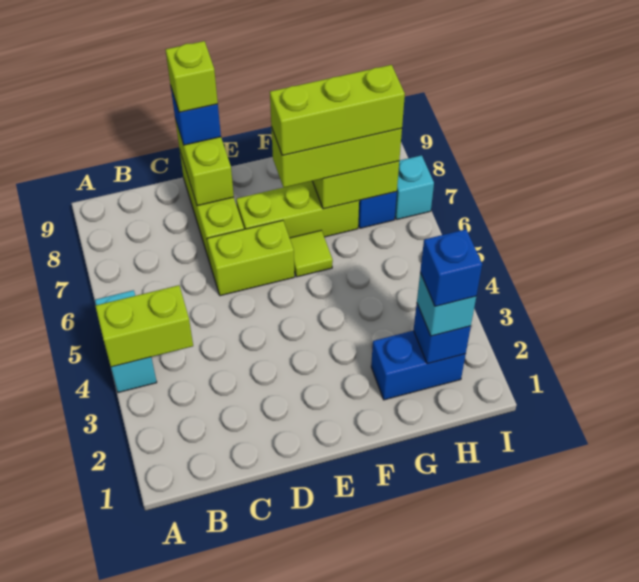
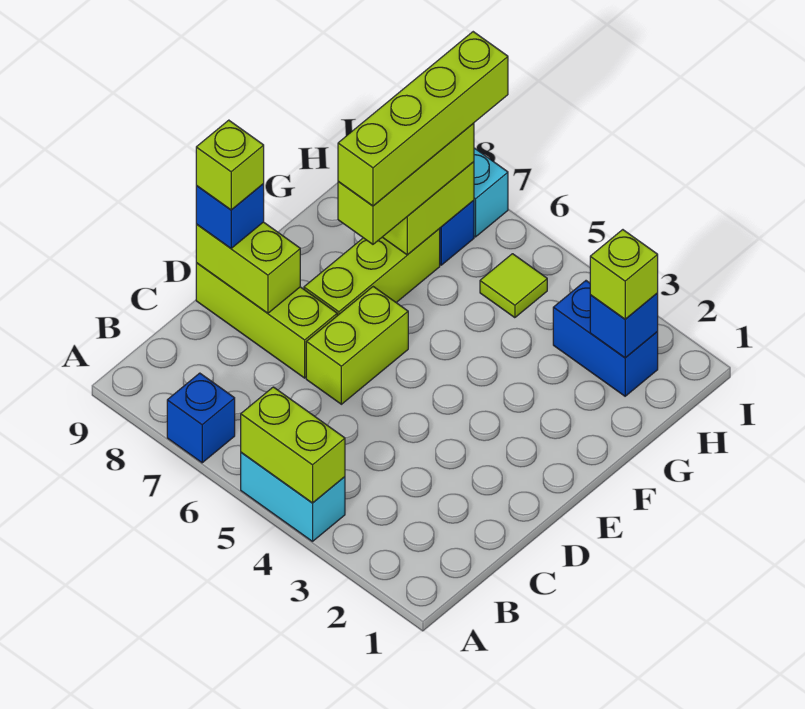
lime brick A4:B4 level 2 -> lime brick A4:A5 level 2
lime tile F6 level 1 -> lime tile H5 level 1
lime brick F7:H7 level 4 -> lime brick F7:I7 level 4
blue brick G2:H2 level 1 -> blue brick H2:H3 level 1
cyan brick H2 level 3 -> lime brick H2 level 3
blue brick H2 level 4 -> blue brick A7 level 1

